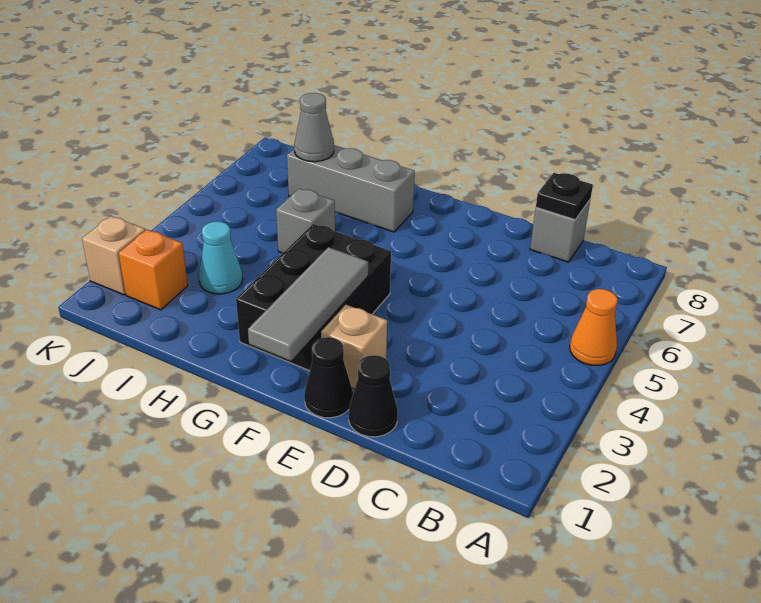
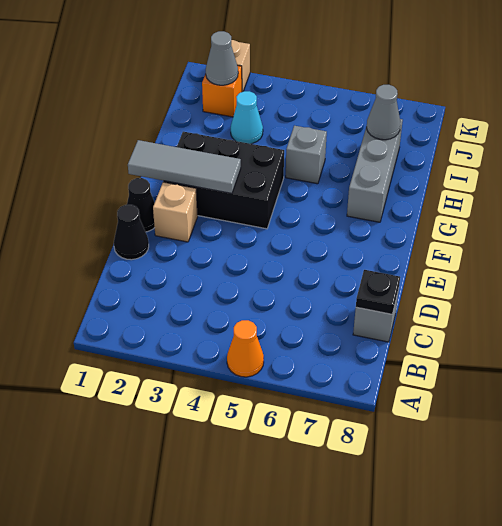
none -> grey cone J2 level 2

